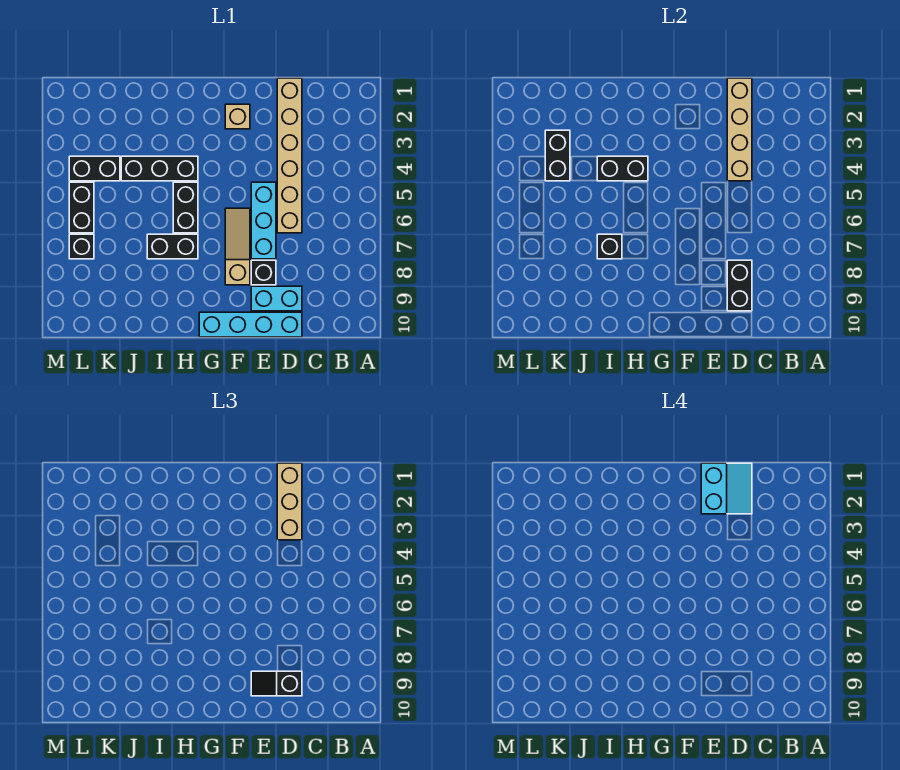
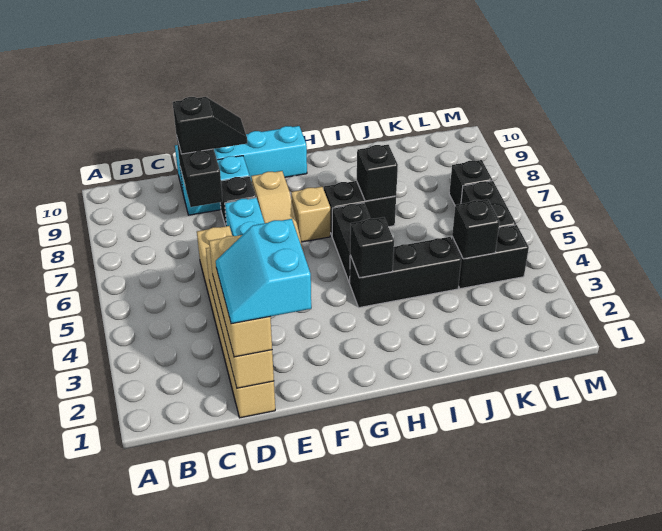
tan brick F2 level 1 -> tan brick G7 level 1
black brick H4:I4 level 2 -> black brick H4 level 2
black brick K3:K4 level 2 -> black brick K4 level 2

